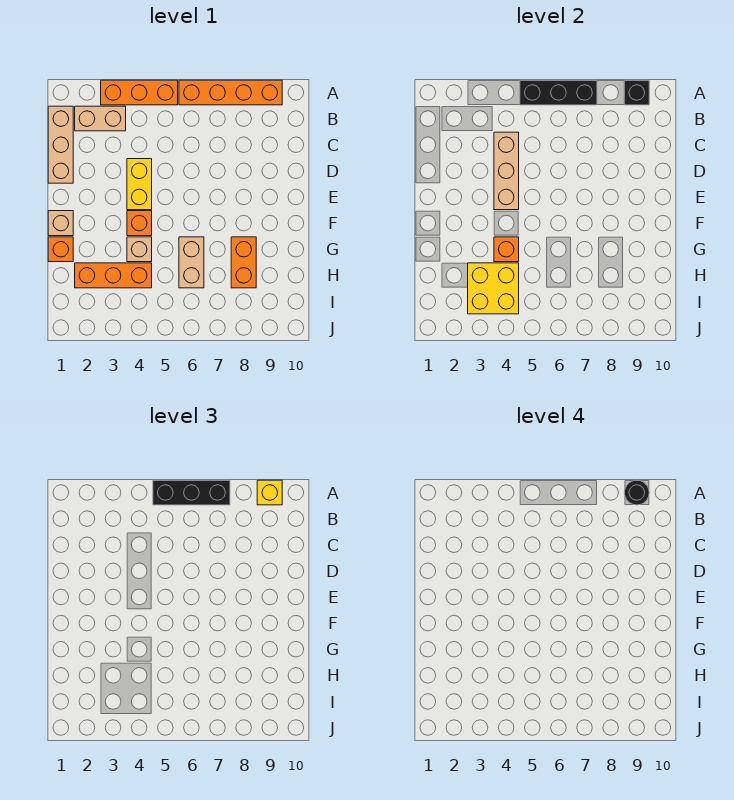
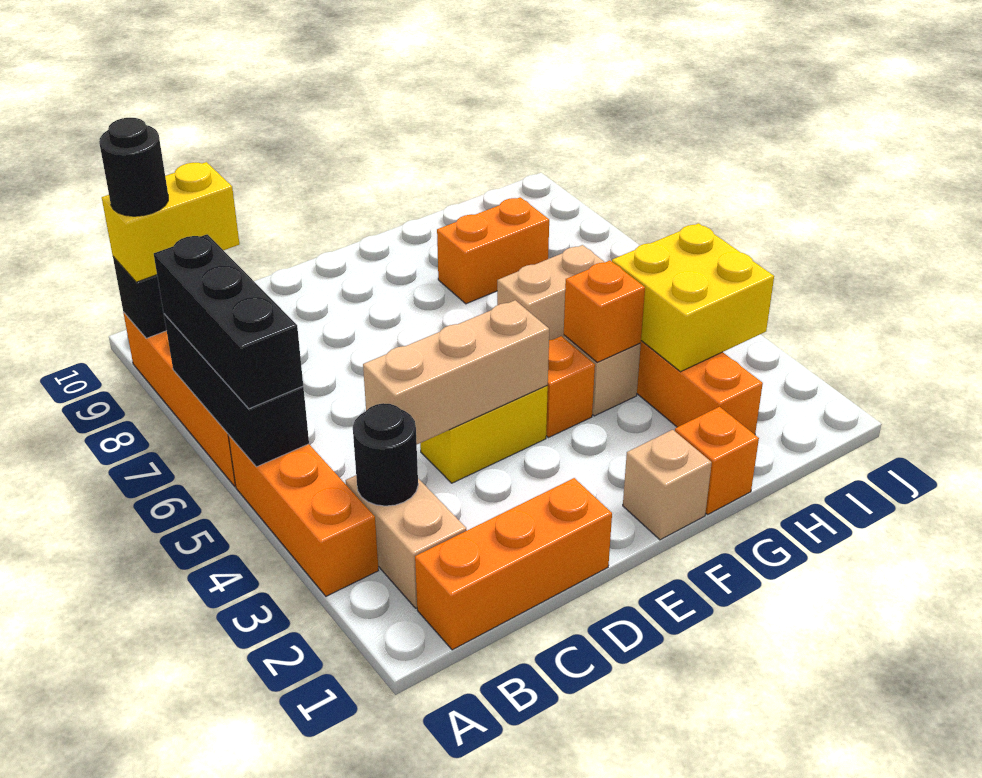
yellow brick A9 level 3 -> yellow brick A9:B9 level 3
tan brick B1:D1 level 1 -> orange brick B1:D1 level 1
none -> black round brick B3 level 2

